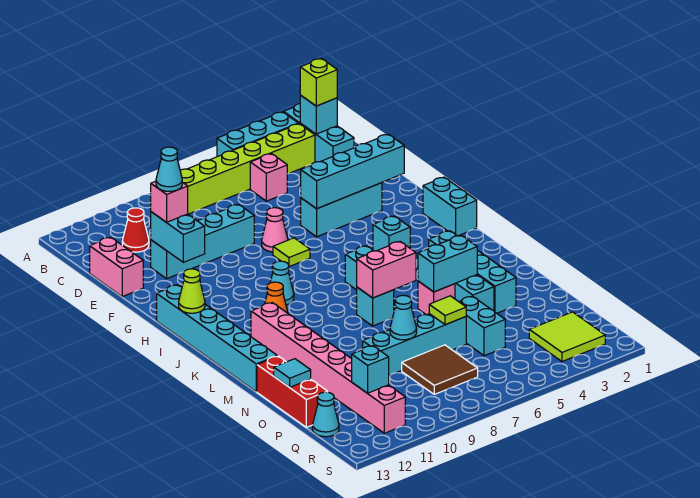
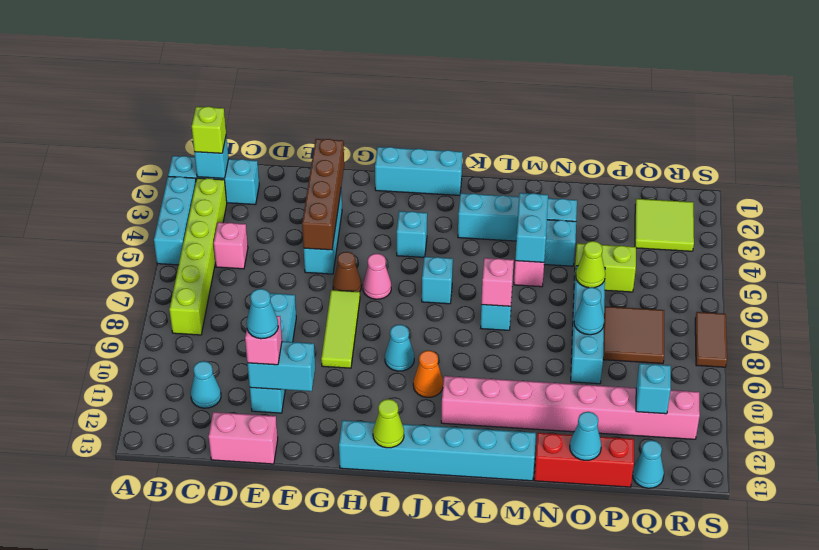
red cone C11 level 1 -> cyan cone C11 level 1
cyan brick F2:F5 level 2 -> brown brick F2:F5 level 2
pink cone F7 level 1 -> pink cone H6 level 1
none -> brown cone G6 level 1
lime tile G7 level 1 -> lime tile G7:G9 level 1
cyan brick H1:I1 level 1 -> cyan brick H1:J1 level 1
pink brick L6:L7 level 2 -> pink brick L7 level 2
cyan brick O5:P5 level 1 -> lime brick O5:P5 level 1
lime tile O6 level 2 -> lime cone O6 level 2
cyan tile O13 level 2 -> cyan cone O13 level 2
none -> brown tile S7:S8 level 1

